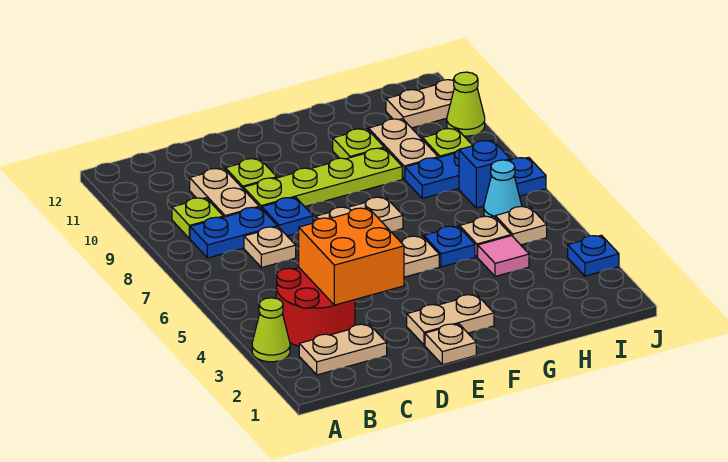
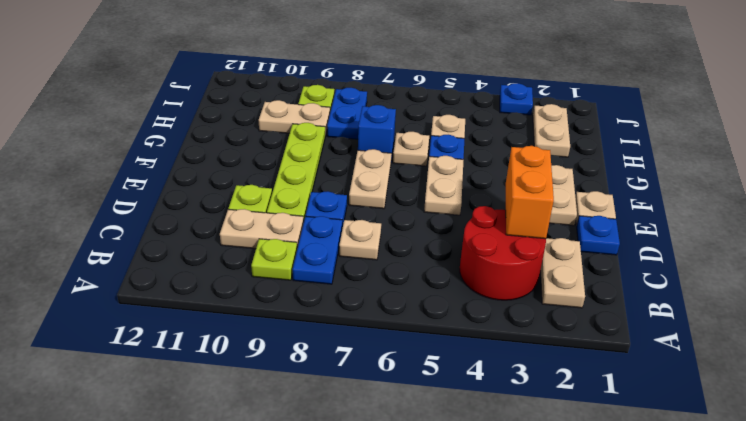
lime cone A3 level 1 -> none
orange brick C3:D4 level 2 -> orange brick C3:D3 level 2
lime plate G10 level 1 -> none
pink tile H4 level 1 -> none
tan plate I5 level 1 -> tan plate G6 level 1
cyan cone I6 level 1 -> none
blue brick I7 level 1 -> blue brick G7 level 1
tan plate I11:J11 level 1 -> tan plate H2:I2 level 1
blue plate J7 level 1 -> blue plate D1 level 1
lime cone J10 level 1 -> none

